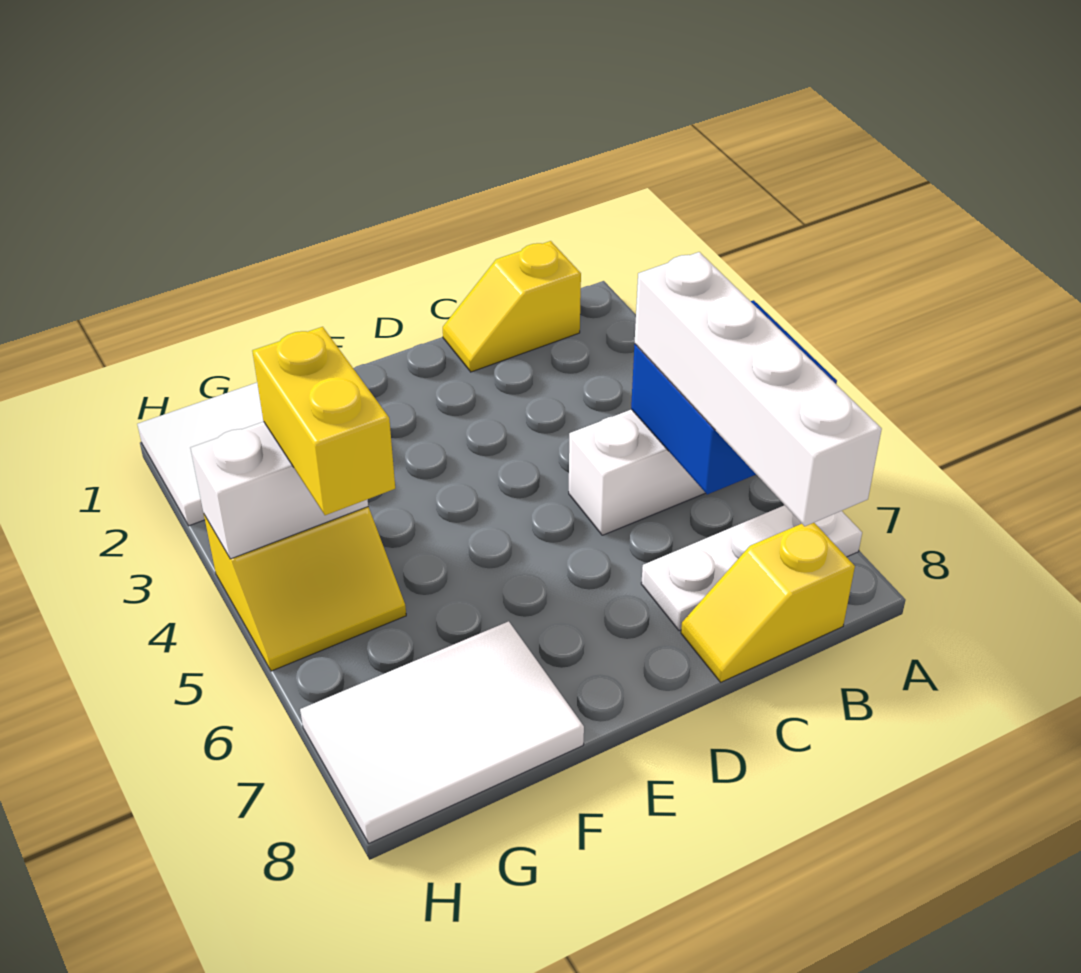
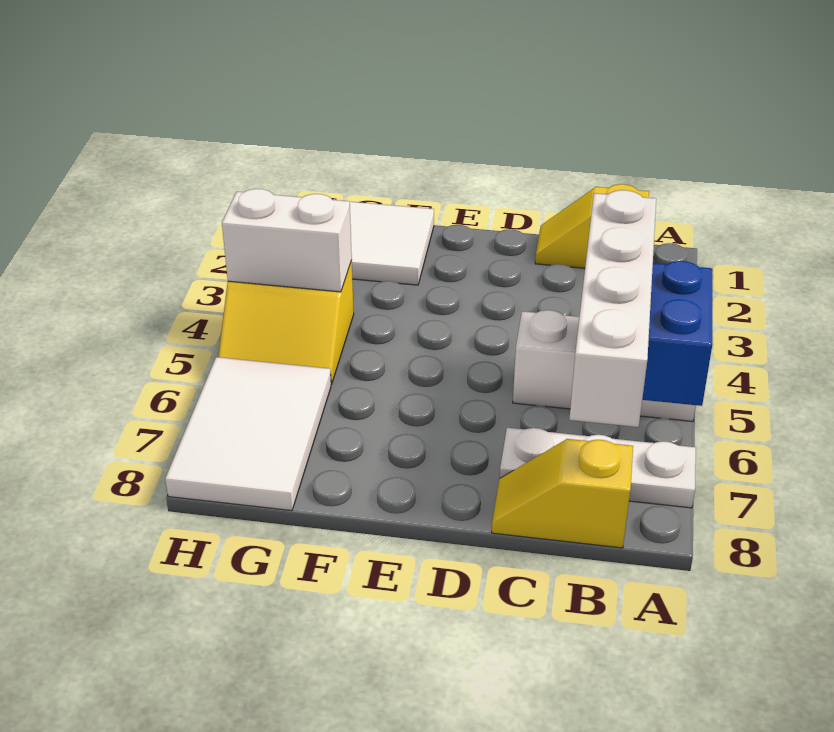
white tile F7:H8 level 1 -> white tile G6:H8 level 1
yellow brick G4:G5 level 3 -> none

